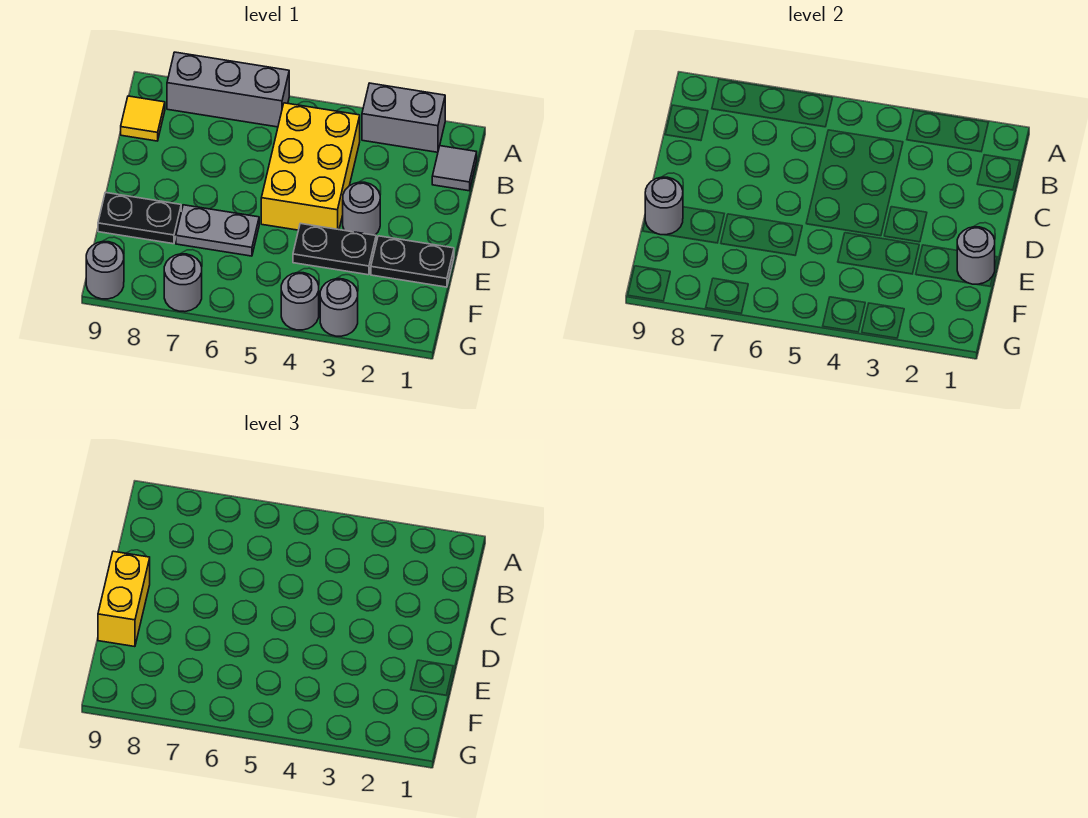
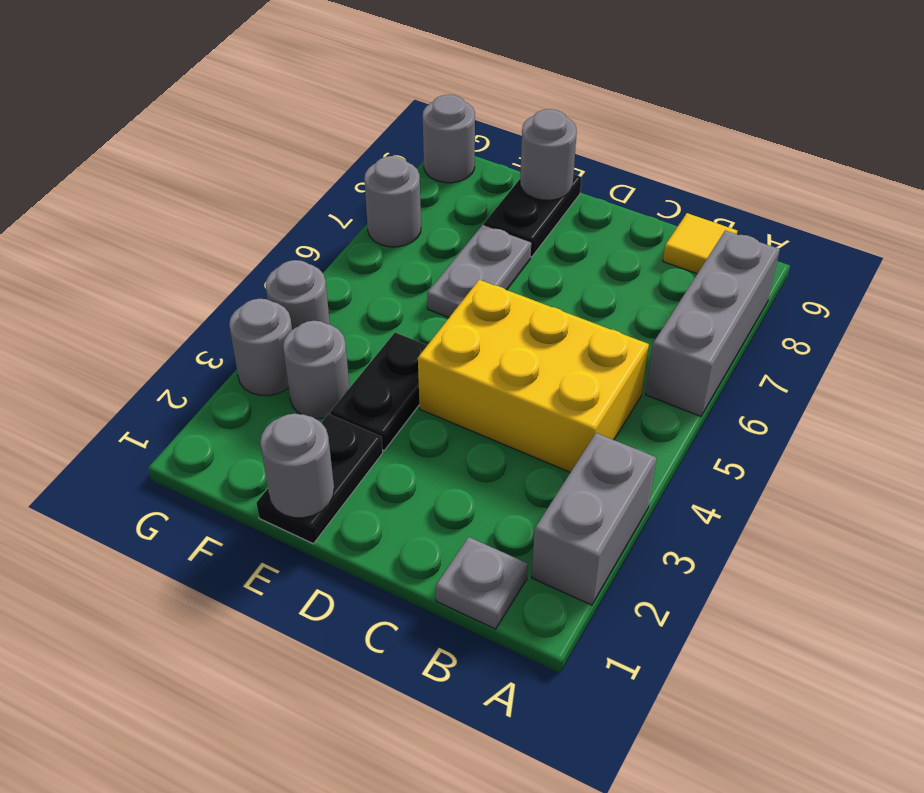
grey tile B1 level 1 -> grey plate B1 level 1
grey round brick D3 level 1 -> grey round brick F3 level 1
yellow brick D9:E9 level 3 -> none

